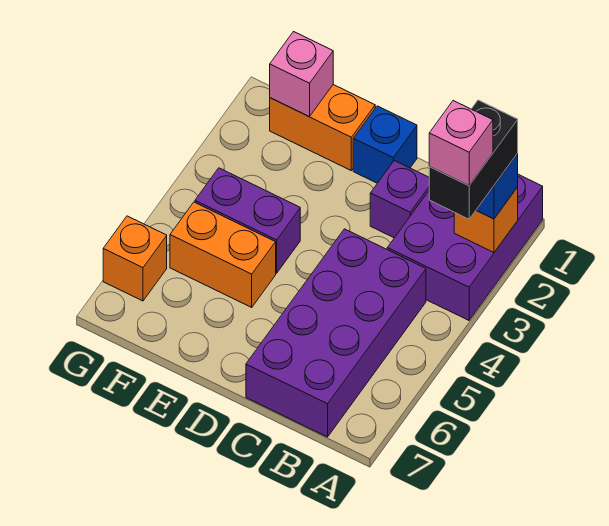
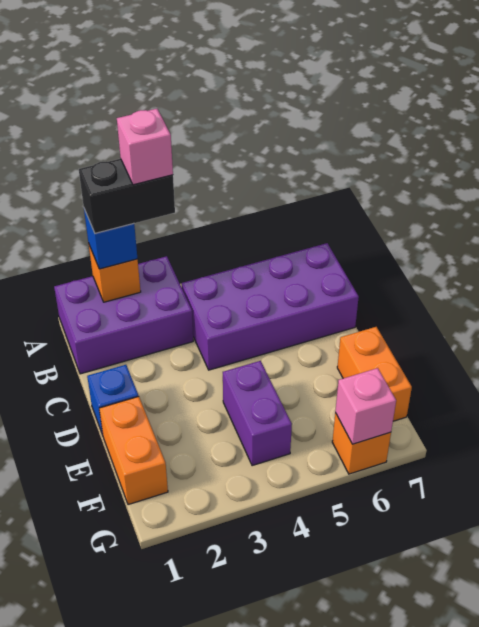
purple brick C2 level 1 -> none
orange brick E5:F5 level 1 -> orange brick E7:F7 level 1
pink brick F1 level 2 -> pink brick G6 level 2

